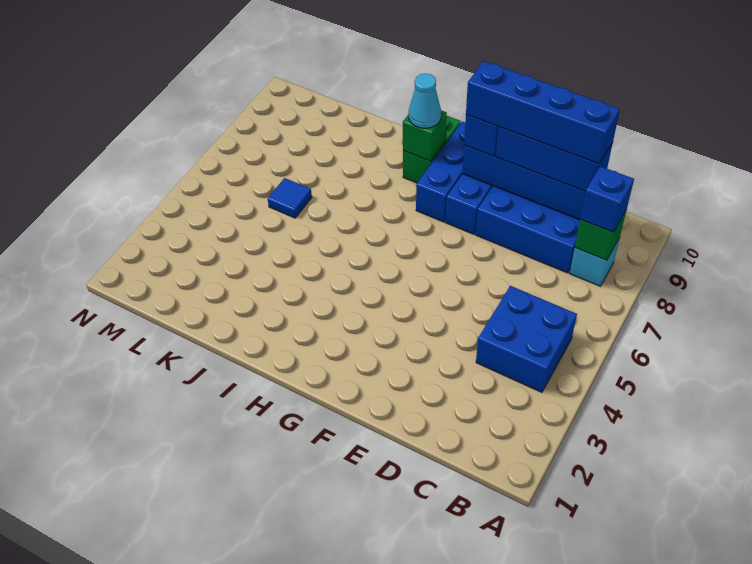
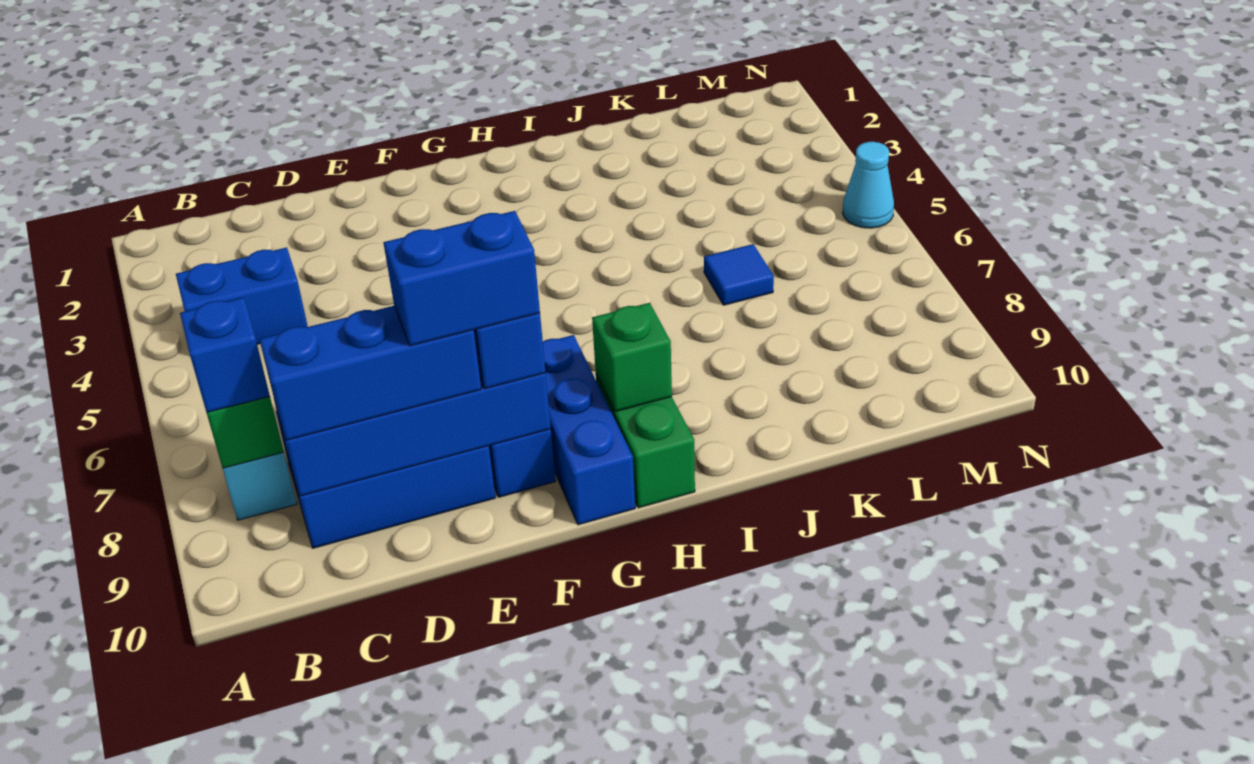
blue brick B4:C5 level 1 -> blue brick B4:C4 level 1
blue brick C9:F9 level 4 -> blue brick E9:F9 level 4
cyan cone H9 level 3 -> cyan cone N5 level 1

